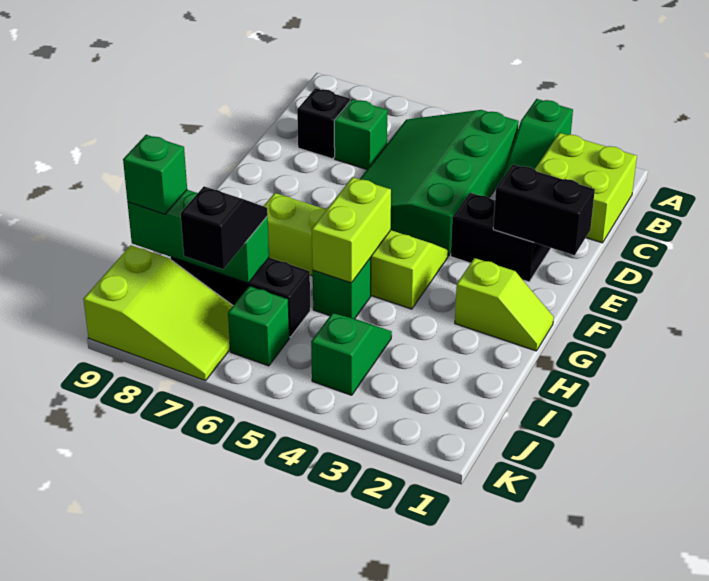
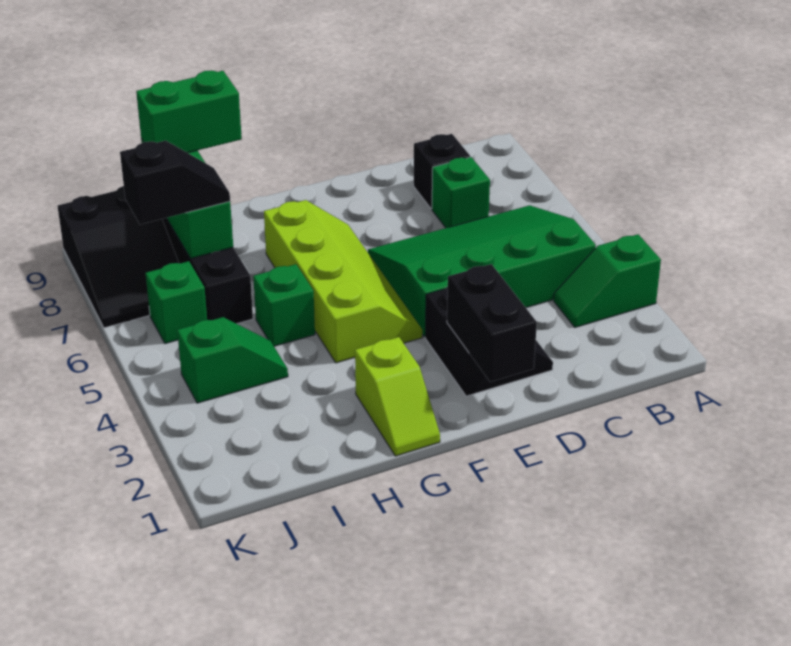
lime brick B1:C2 level 1 -> none
lime brick G5:H5 level 2 -> none
green brick I9 level 3 -> green brick H9:I9 level 3
lime slope J7:K9 level 1 top 9 -> black slope J7:K9 level 1 top 9

